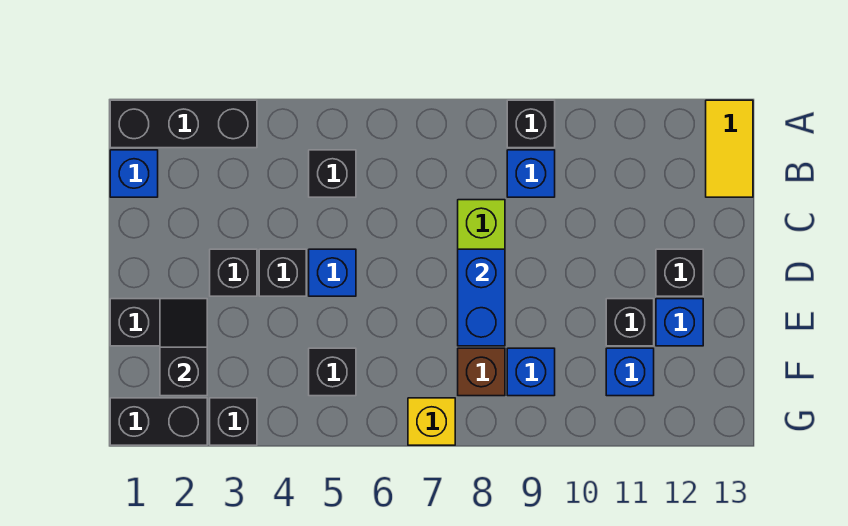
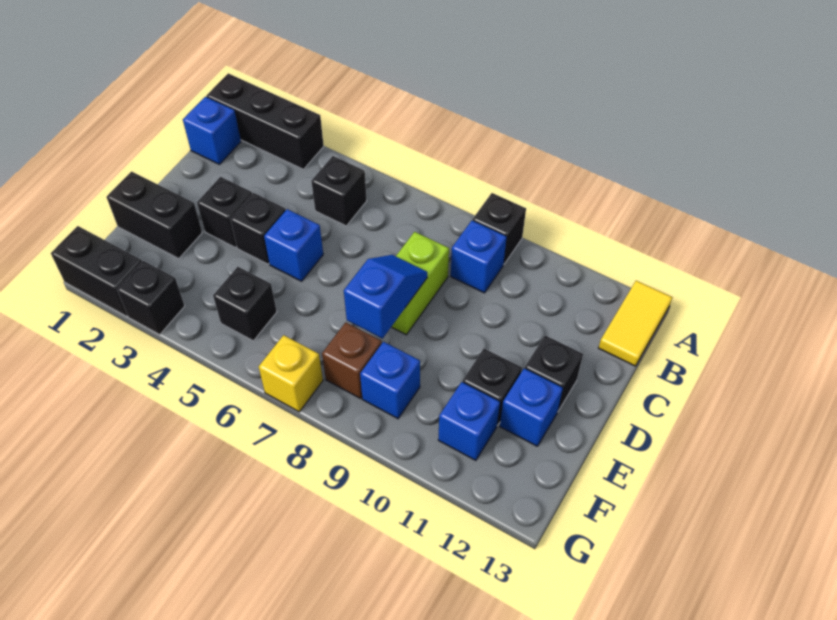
blue brick D8:E8 level 2 -> blue slope D8:E8 level 2 top E
black slope E2:F2 level 2 top F -> none

